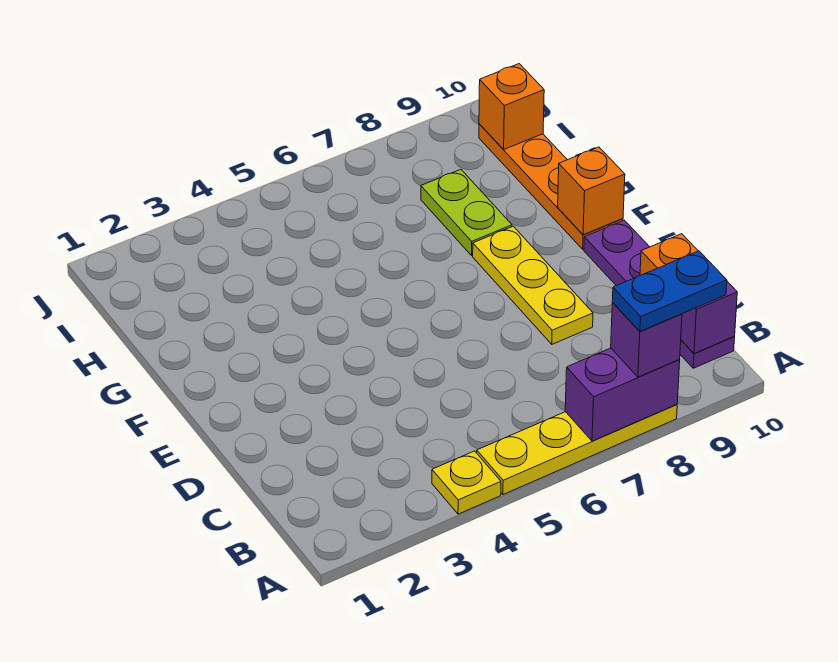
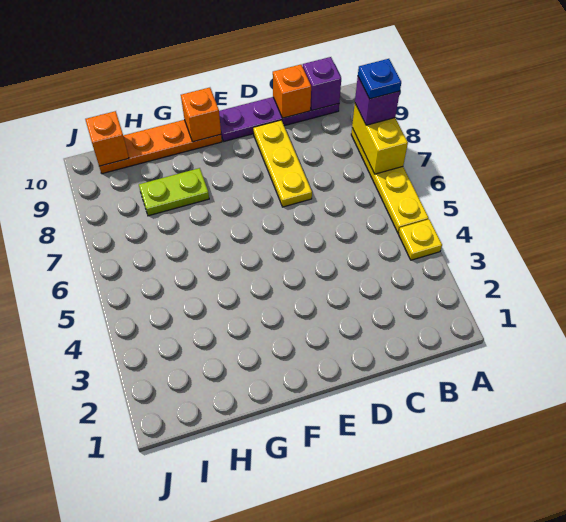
purple brick A7:A8 level 2 -> yellow brick A7:A8 level 2
blue plate A8:A9 level 4 -> blue plate A8 level 4
yellow plate D8:F8 level 1 -> yellow plate D7:D9 level 1

